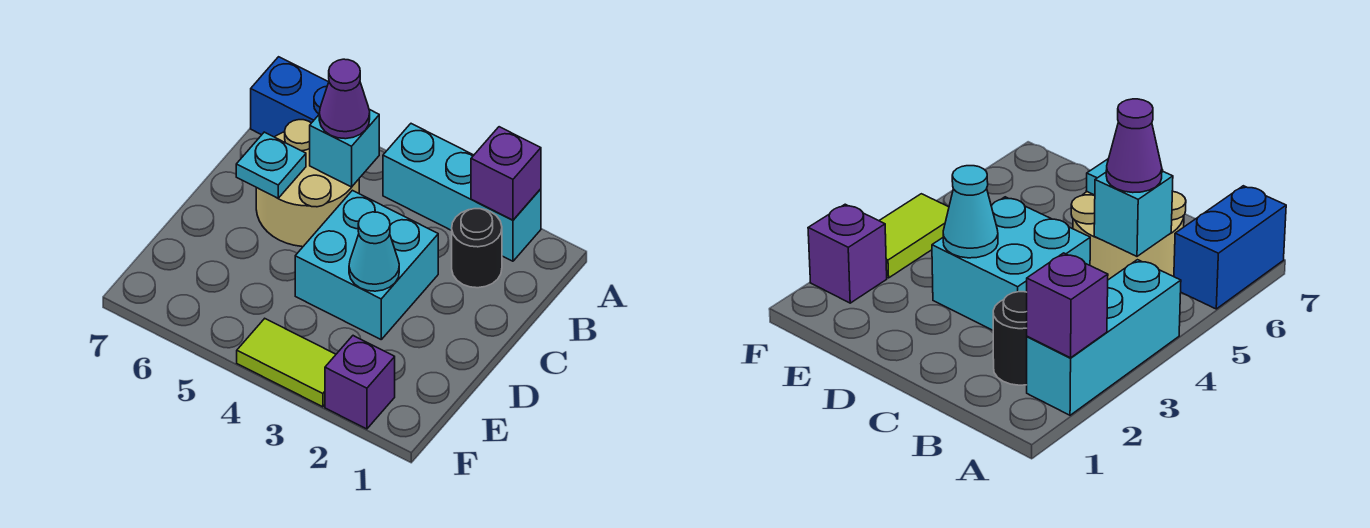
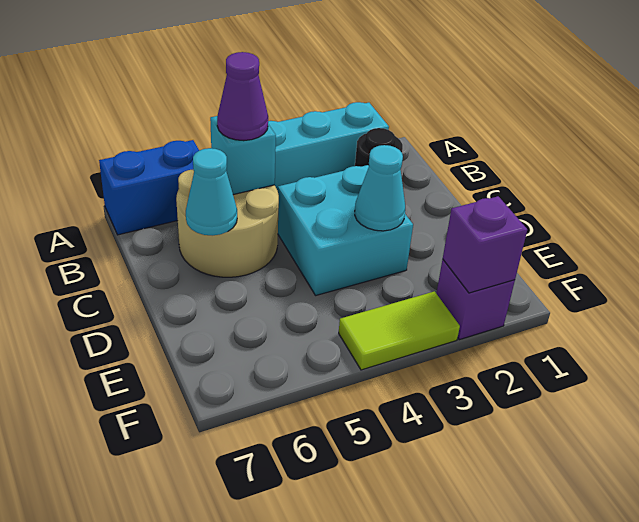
purple brick A2 level 2 -> purple brick F2 level 2
cyan plate C6 level 2 -> cyan cone C6 level 2

